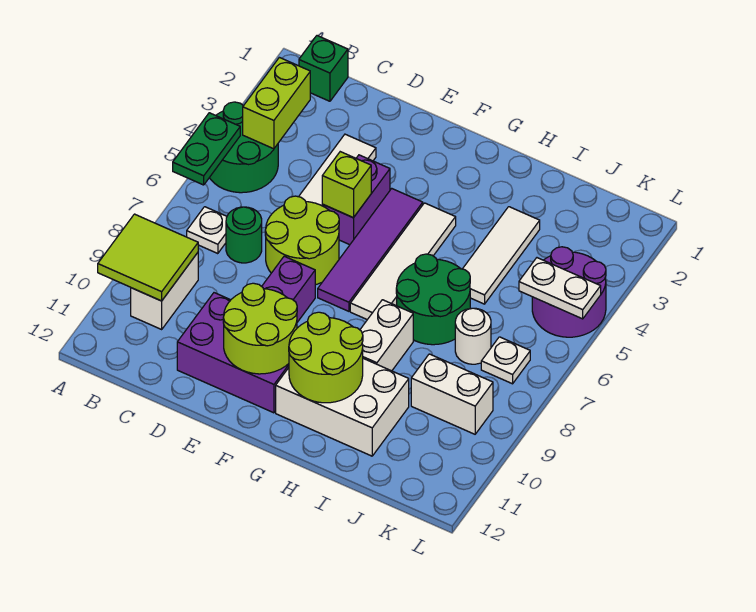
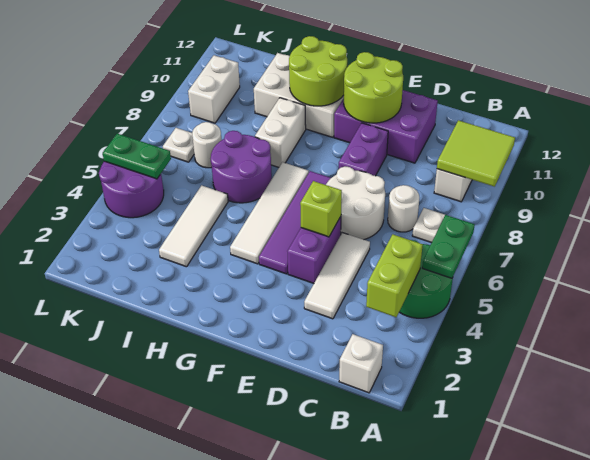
green brick B1 level 1 -> white brick B1 level 1
green round brick C7 level 1 -> white round brick C7 level 1
lime round brick D6:E7 level 1 -> white round brick D6:E7 level 1
green round brick H6:I7 level 1 -> purple round brick H6:I7 level 1
white brick J9:K9 level 1 -> white brick K9:K10 level 1
white plate K5:L5 level 2 -> green plate K5:L5 level 2

